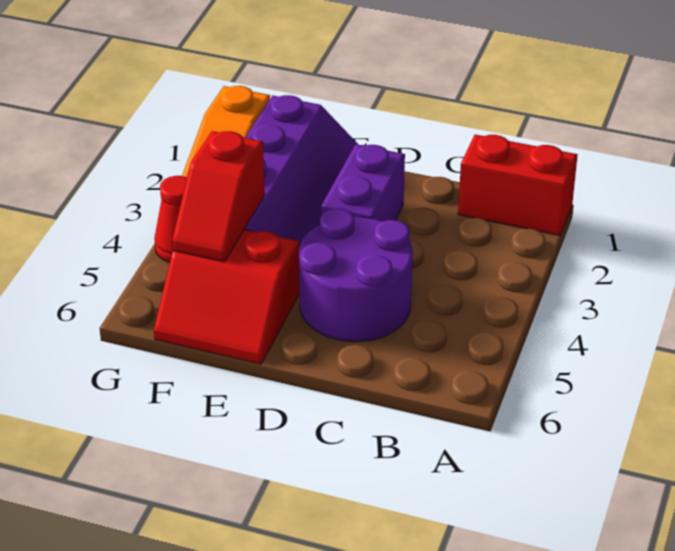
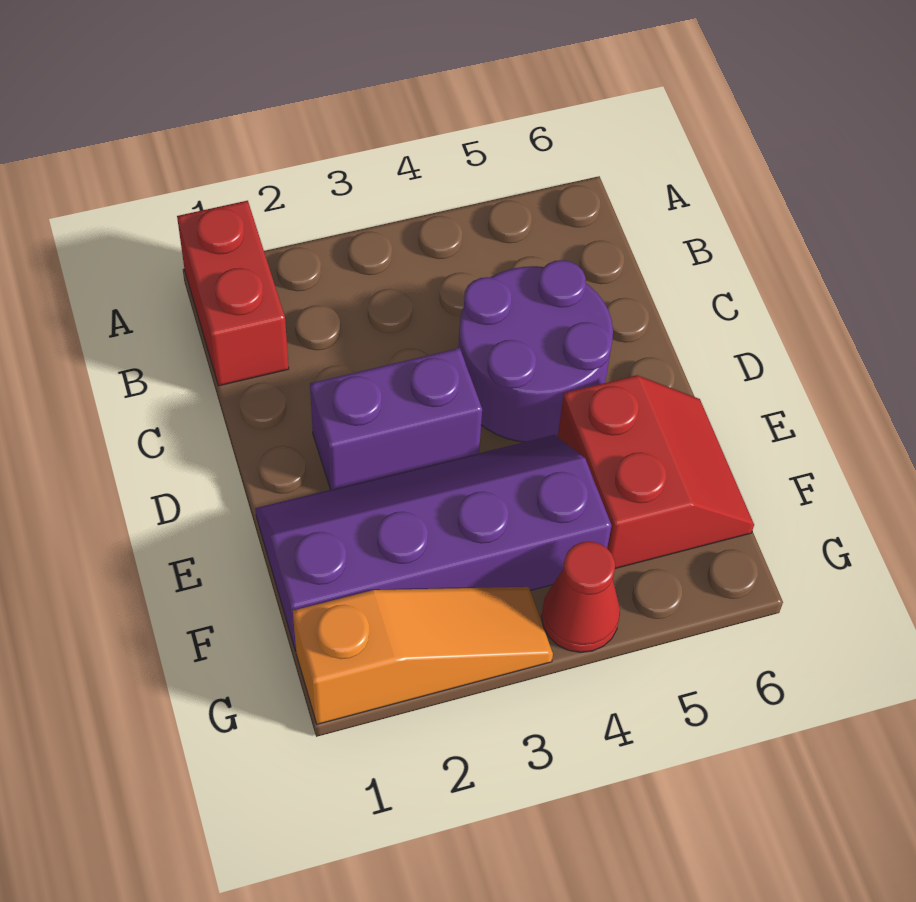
red slope F4:F5 level 2 top 4 -> none

